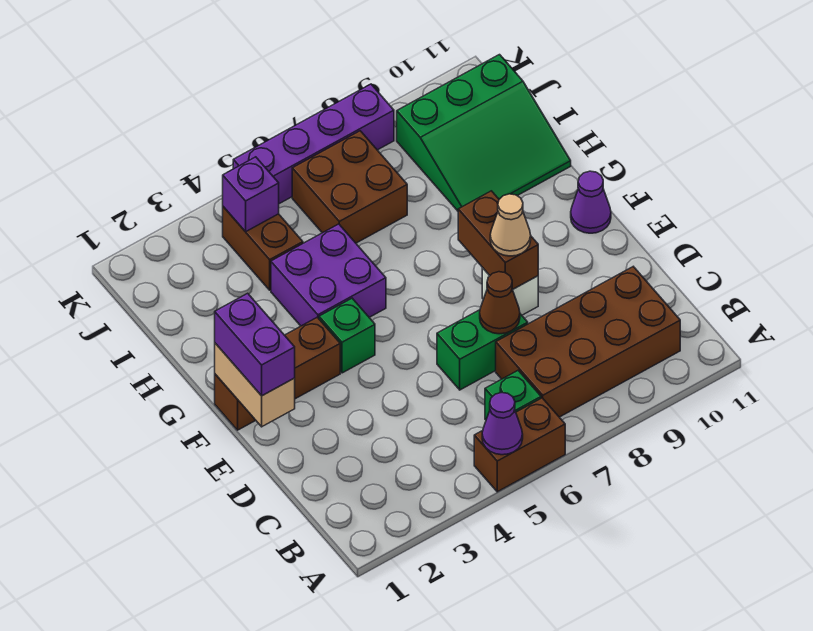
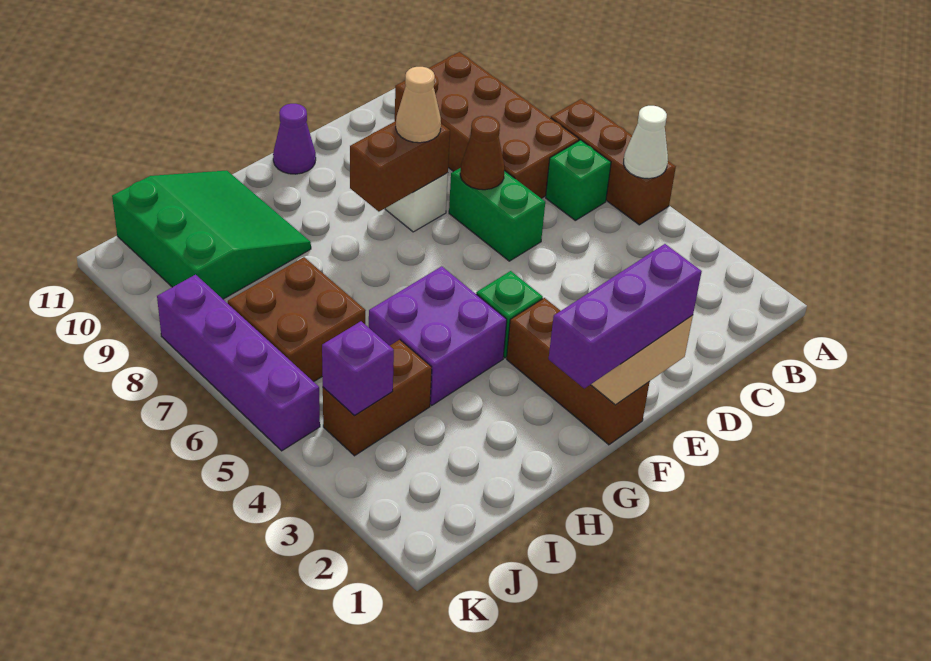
brown brick A5:A6 level 1 -> brown brick A5:A7 level 1
purple cone A5 level 2 -> white cone A5 level 2
purple brick E1:F1 level 3 -> purple brick E1:G1 level 3

